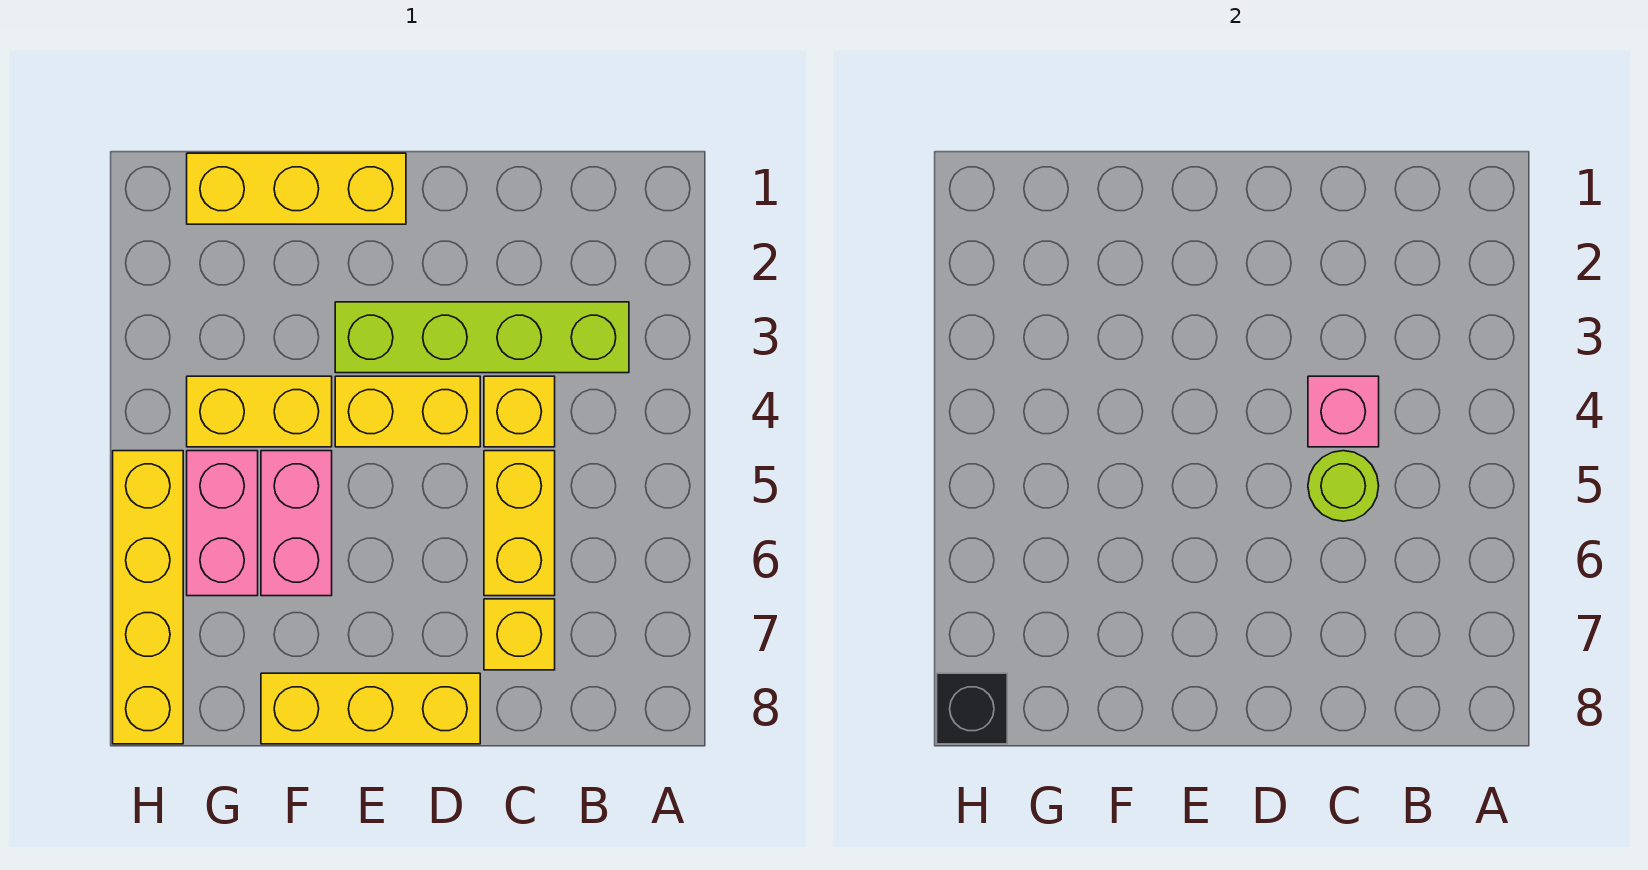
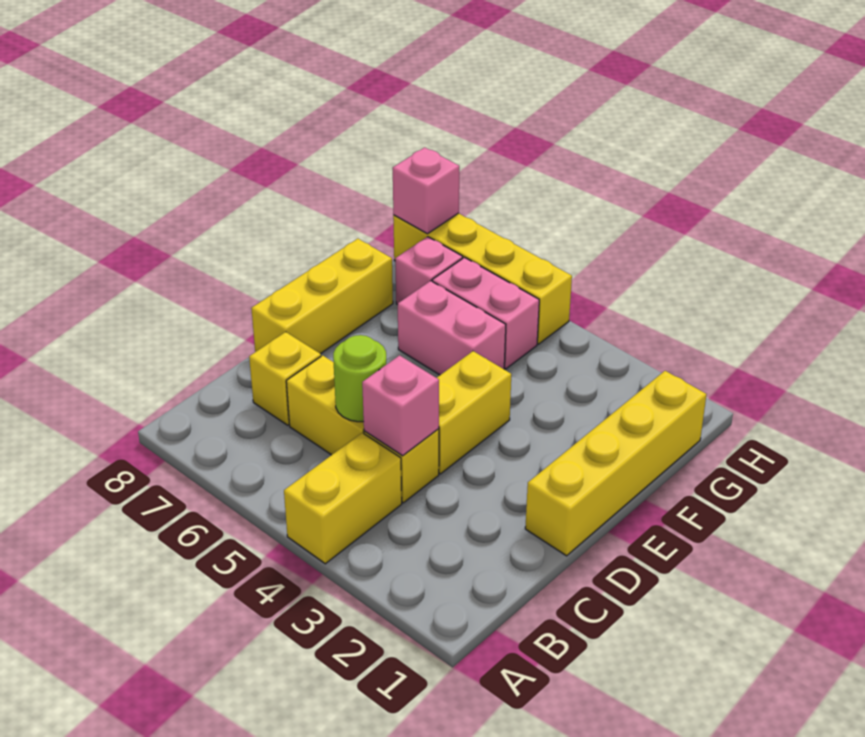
lime brick B3:E3 level 1 -> none
yellow brick E1:G1 level 1 -> yellow brick D1:G1 level 1
yellow brick F4:G4 level 1 -> yellow brick A4:B4 level 1
none -> pink brick G7 level 1
black brick H8 level 2 -> pink brick H8 level 2

